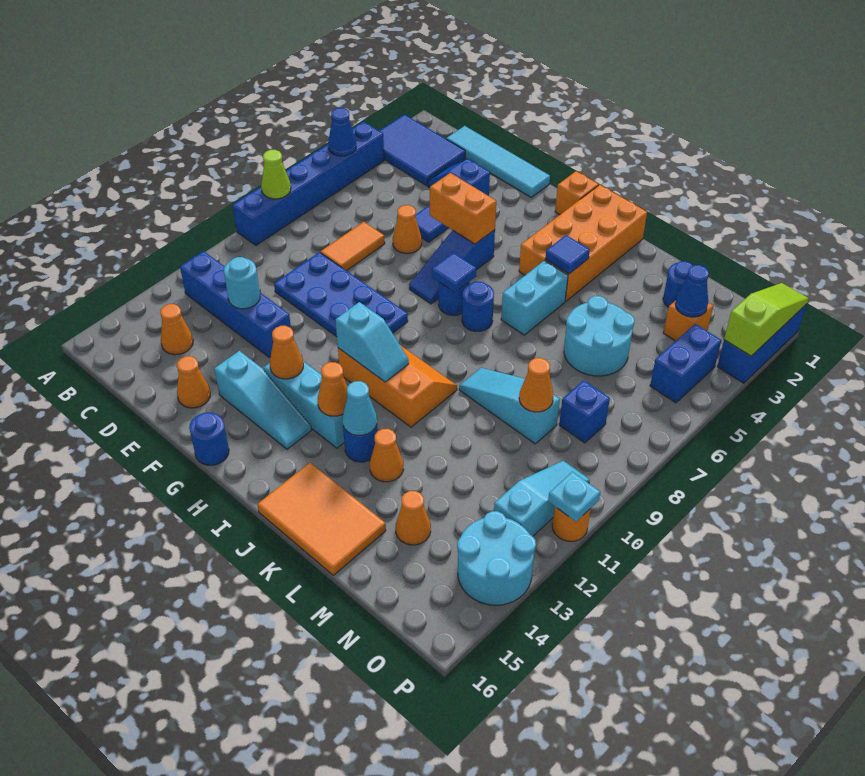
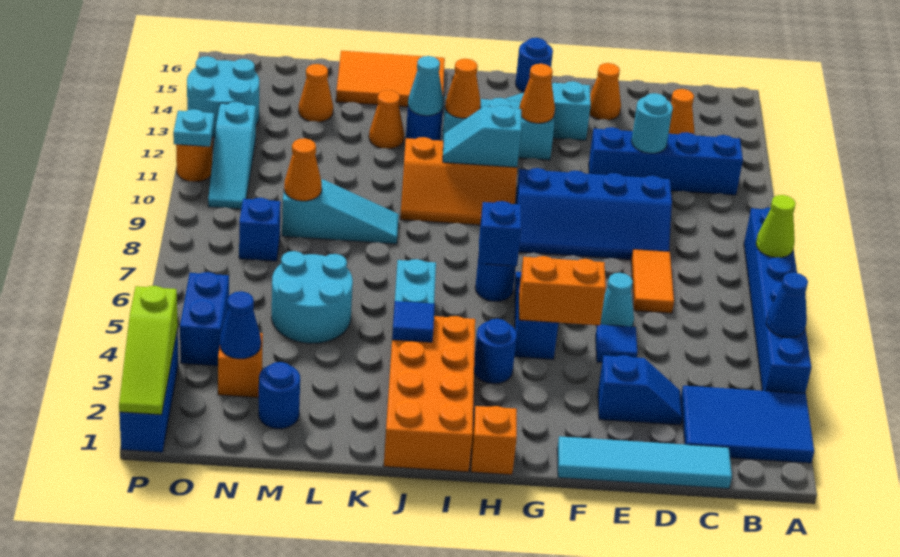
blue plate D9:G10 level 1 -> blue slope D9:G10 level 1 top 10
orange cone E6 level 1 -> cyan cone E6 level 1
blue tile H7 level 2 -> blue brick H7 level 2
blue round brick I7 level 1 -> blue round brick H4 level 1

